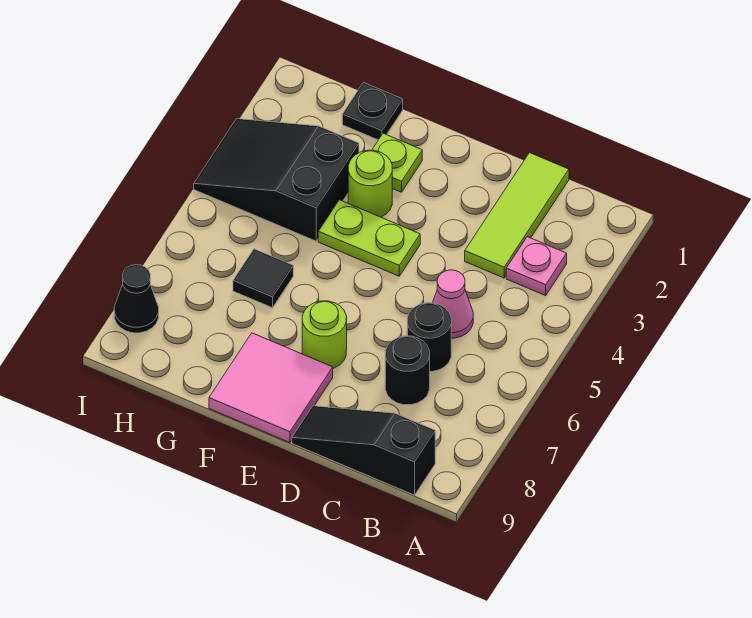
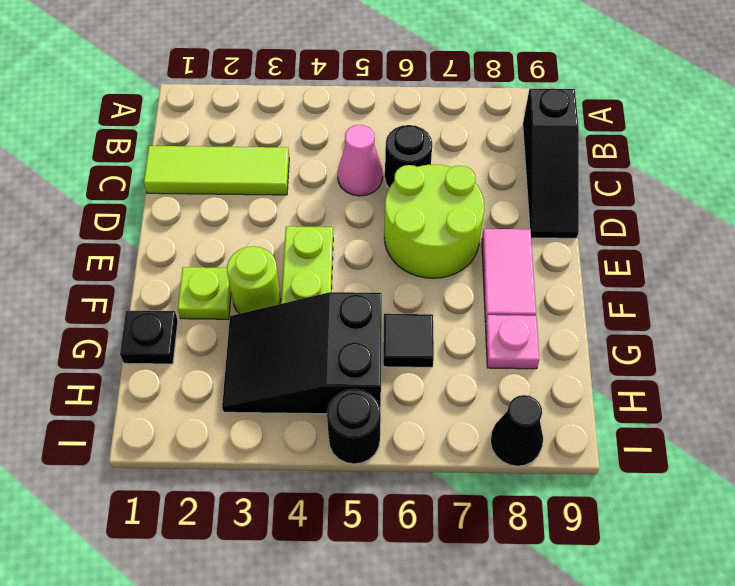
pink plate B3 level 1 -> pink plate G8 level 1
black round brick C7 level 1 -> black round brick I5 level 1
lime round brick E7 level 1 -> lime round brick D6:E7 level 1
pink tile E8:F9 level 1 -> pink tile E8:F8 level 1
black slope G3:I4 level 1 top G -> black slope G3:H5 level 1 top 5

